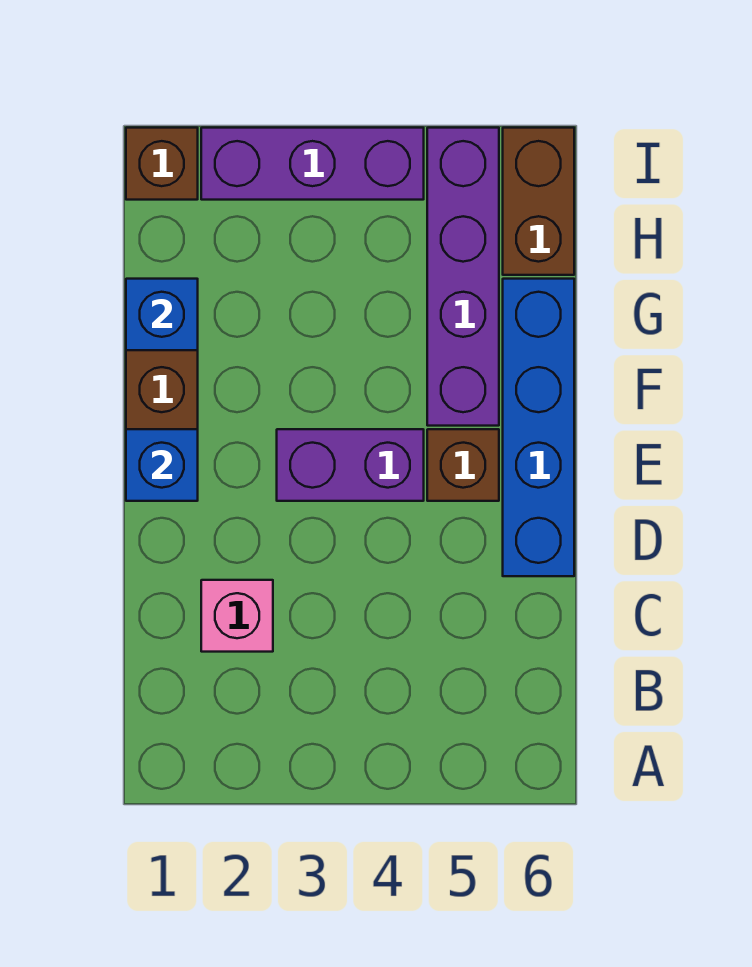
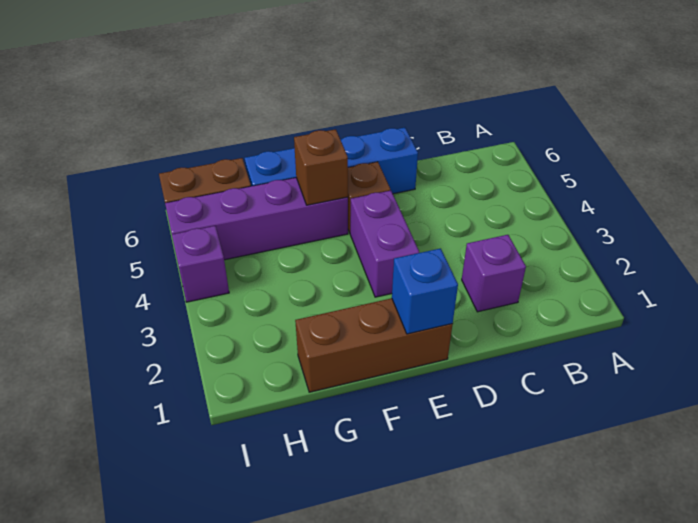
pink brick C2 level 1 -> purple brick C2 level 1
blue brick G1 level 2 -> none
brown brick I1 level 1 -> brown brick F5 level 2
purple brick I2:I4 level 1 -> purple brick I4 level 1

